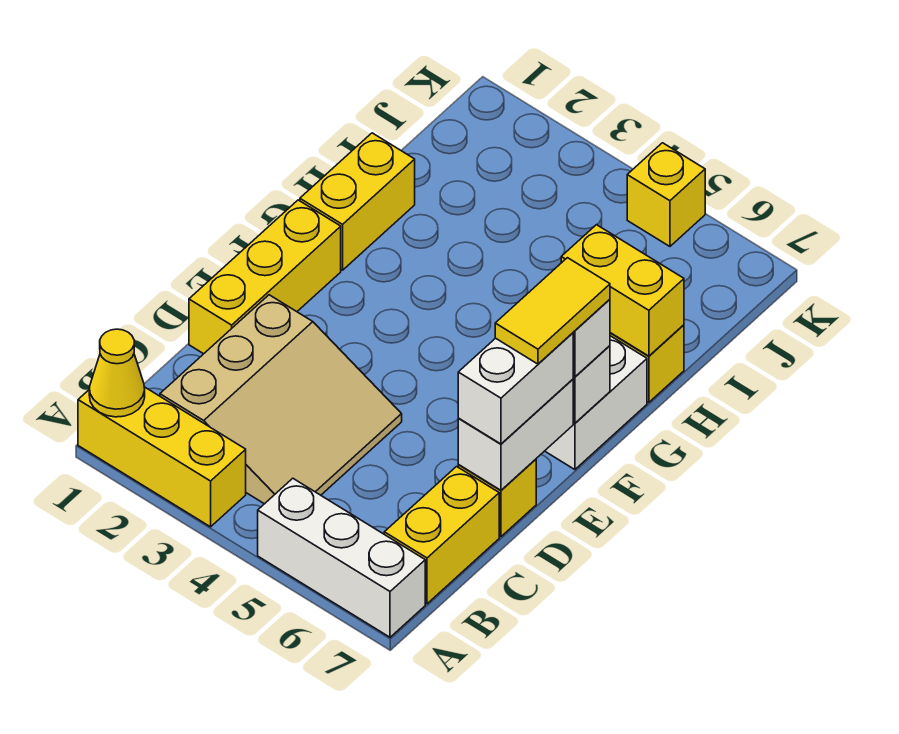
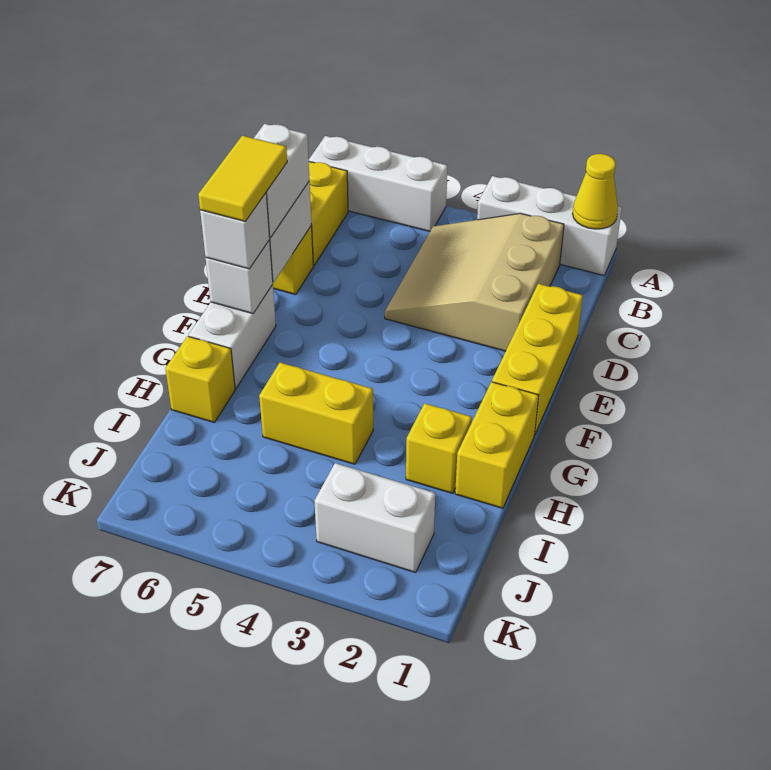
yellow brick A1:A3 level 1 -> white brick A1:A3 level 1
yellow brick H6:H7 level 2 -> yellow brick H4:H5 level 1
none -> white brick J2:J3 level 1
yellow brick K5 level 1 -> yellow brick H2 level 1

